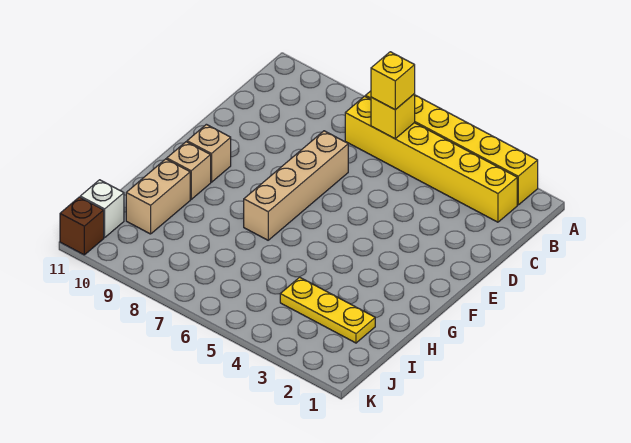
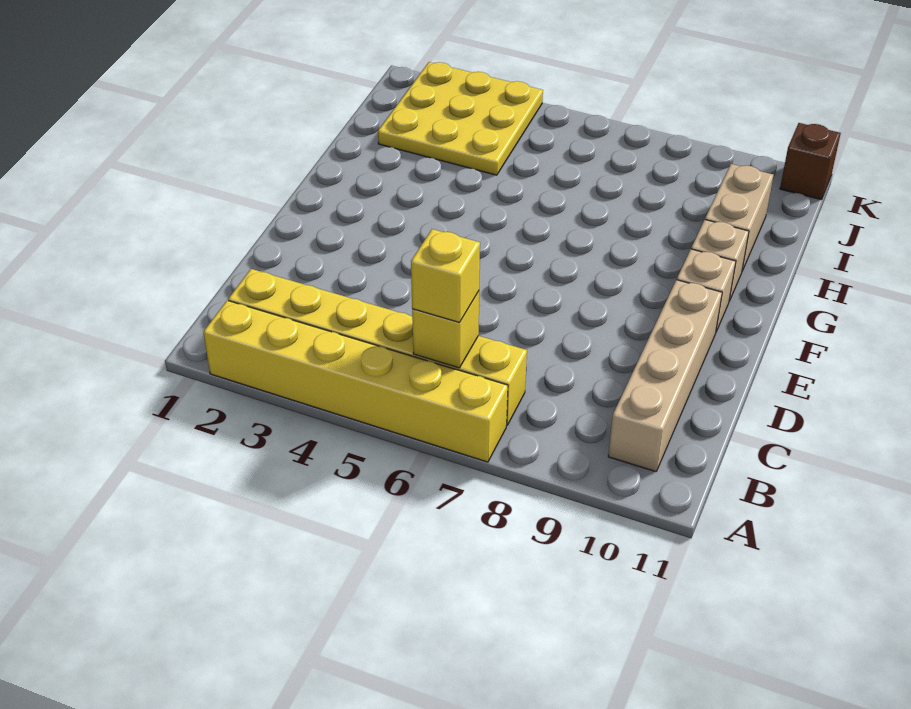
tan brick D7:G7 level 1 -> tan brick B10:E10 level 1
yellow plate I2:I4 level 1 -> yellow plate I2:K4 level 1
white brick J11 level 1 -> none

